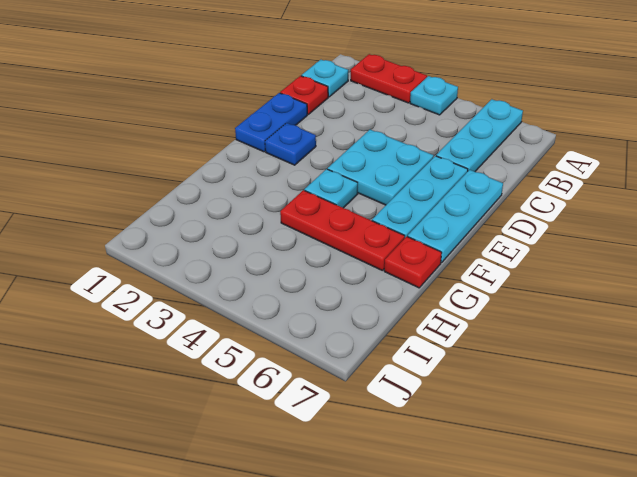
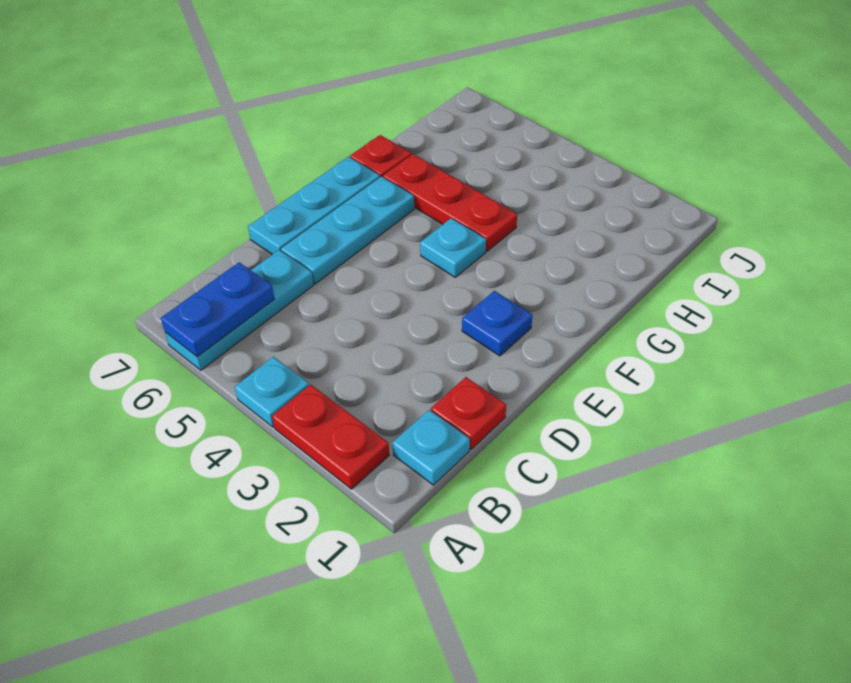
blue plate D1:E1 level 1 -> blue plate A6:B6 level 2
cyan plate D4:E5 level 1 -> none

